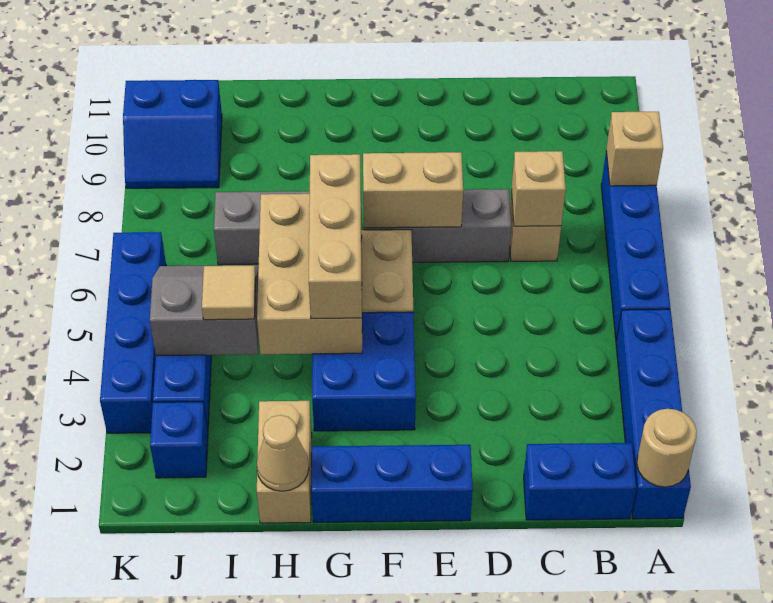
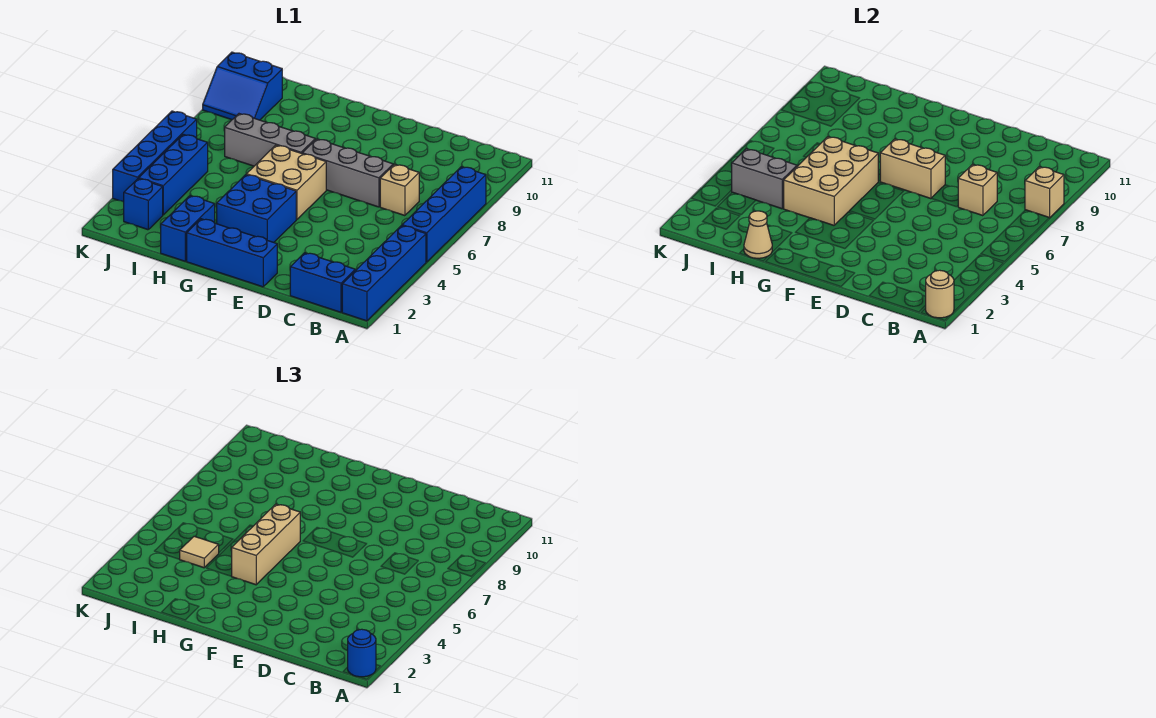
none -> blue round brick A1 level 3
tan brick H1:H2 level 1 -> blue brick H1:H2 level 1

